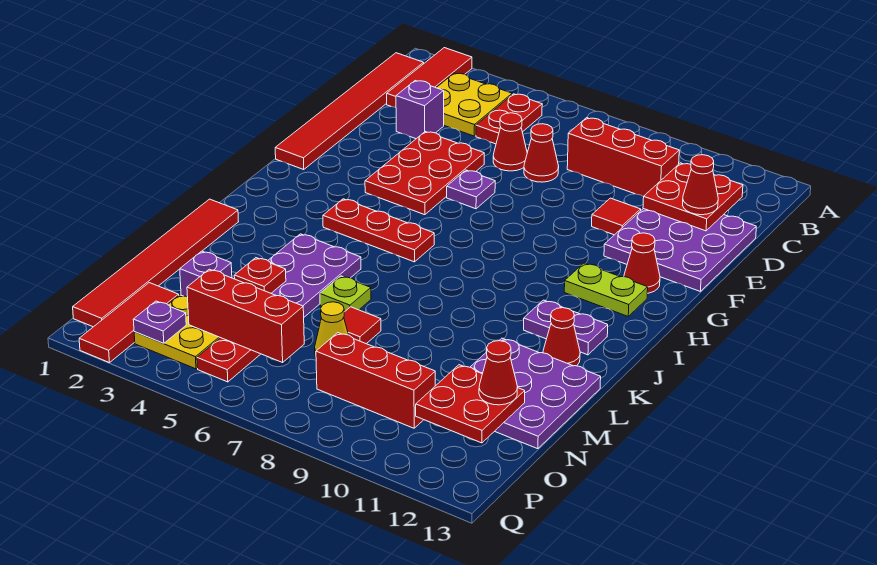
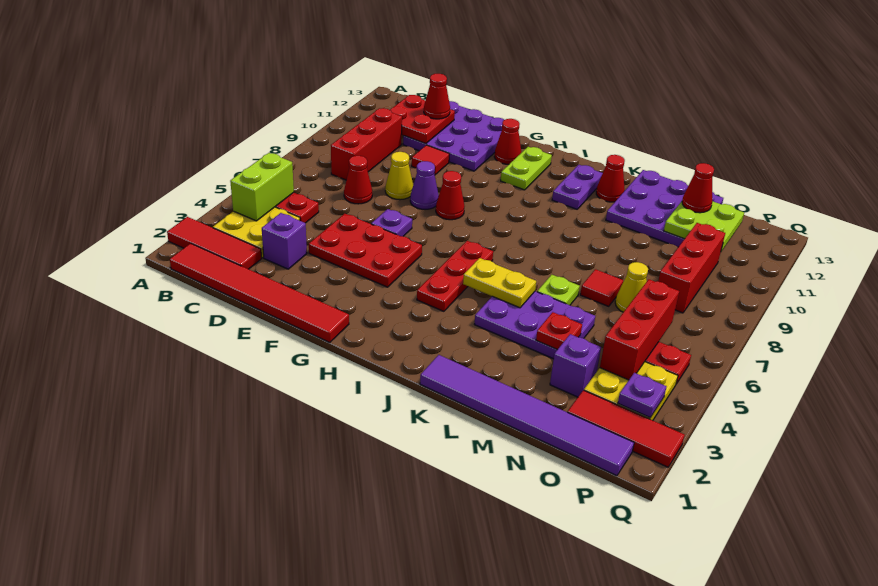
none -> lime brick B4:B5 level 2
red cone D6 level 1 -> red cone G8 level 1
none -> yellow cone E8 level 1
none -> purple cone F8 level 1
none -> yellow plate J5:K5 level 2
red tile K1:P1 level 1 -> purple tile K1:P1 level 1
red plate N11:O12 level 2 -> lime plate N11:O12 level 2

